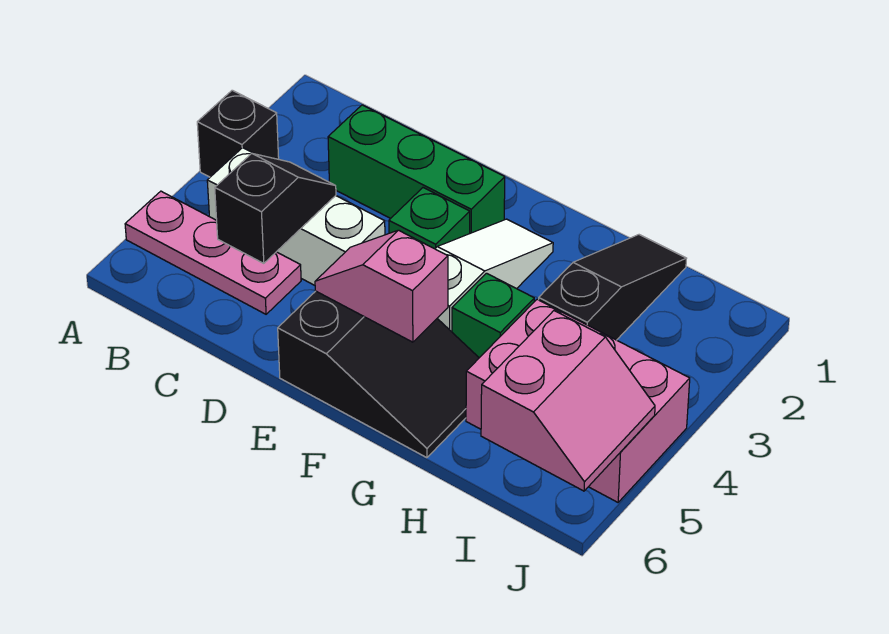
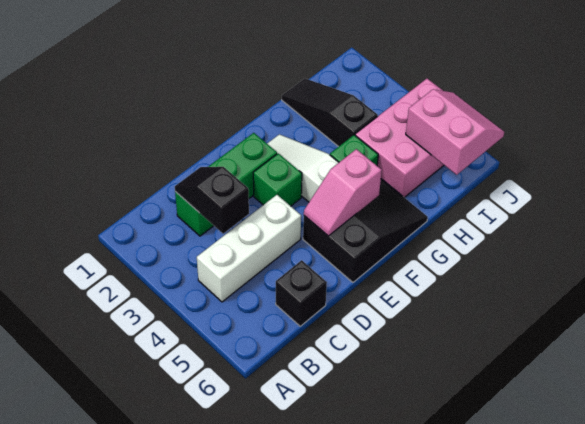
black brick A3 level 1 -> black brick C6 level 1
pink plate A5:C5 level 1 -> none
black slope C4:C5 level 2 top 5 -> black slope C2:C3 level 2 top 3

